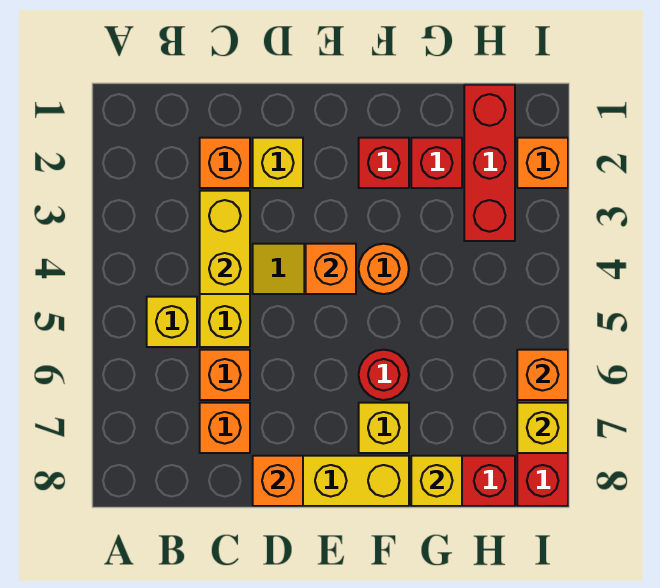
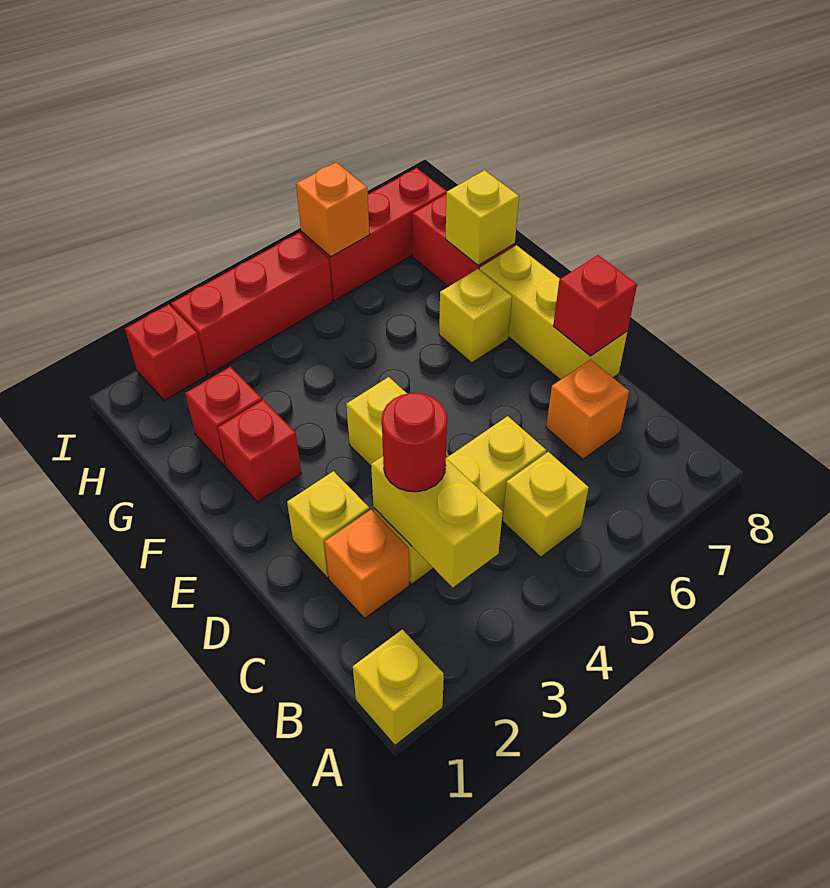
yellow brick C3:C4 level 2 -> yellow brick B3:C3 level 2
orange brick C6 level 1 -> none
orange brick D8 level 2 -> red brick D8 level 2
orange brick E4 level 2 -> none
orange round brick F4 level 1 -> none
red round brick F6 level 1 -> red round brick C3 level 3
red brick H1:H3 level 1 -> red brick I3:I5 level 1
orange brick I2 level 1 -> red brick I2 level 1
yellow brick I7 level 2 -> yellow brick A1 level 1

